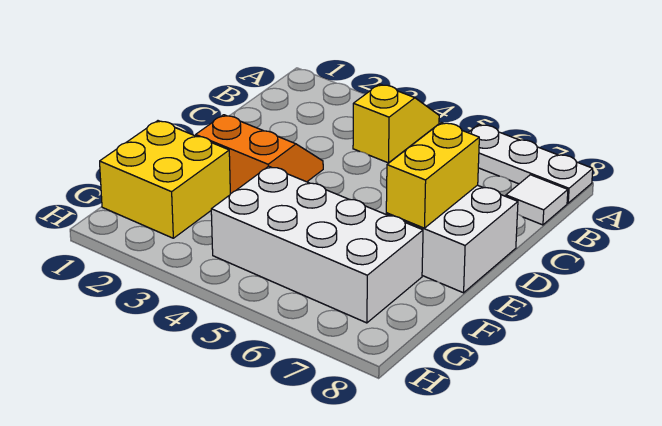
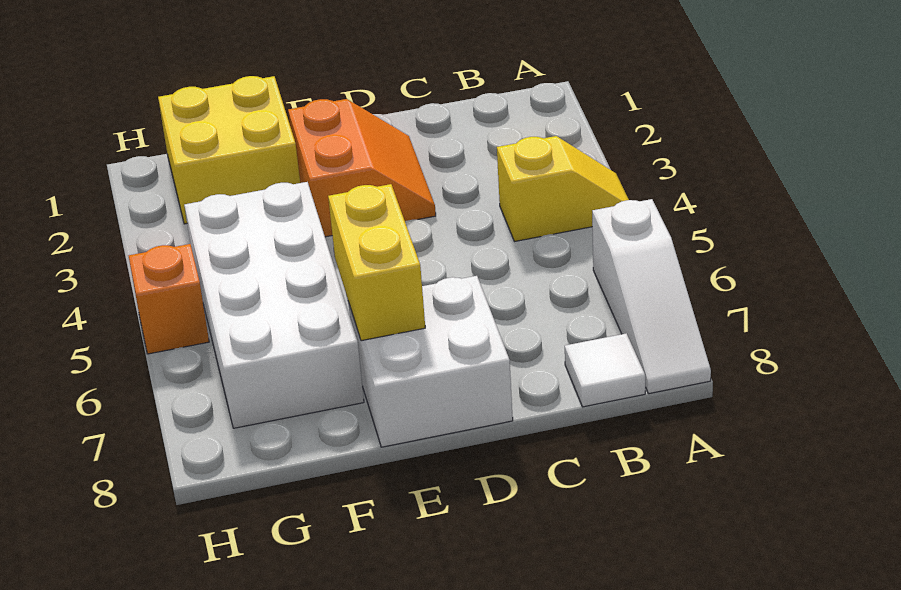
white plate A6:A8 level 1 -> white slope A6:A8 level 1 top 6
yellow brick D7:E7 level 2 -> yellow brick E6:E7 level 2
none -> orange brick H5 level 1

